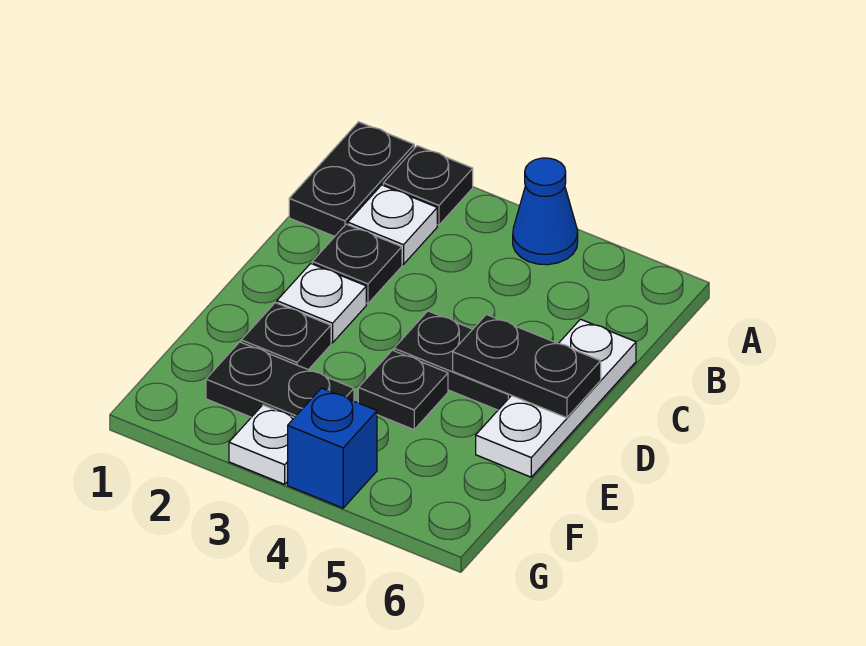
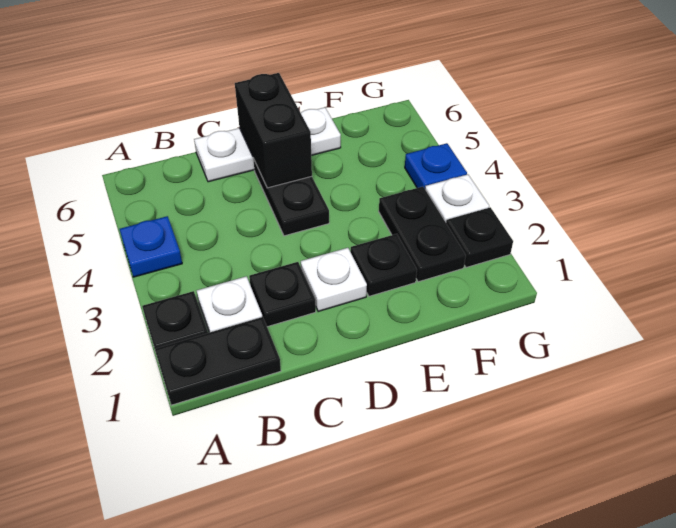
blue cone A4 level 1 -> blue plate A4 level 1
black plate D5:D6 level 2 -> black brick D5:D6 level 2
black plate E4 level 1 -> black plate G2 level 1
blue brick G4 level 1 -> blue plate G4 level 1

